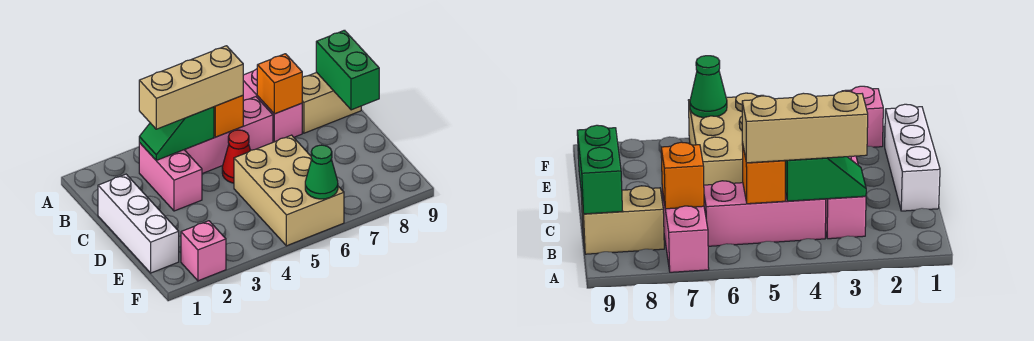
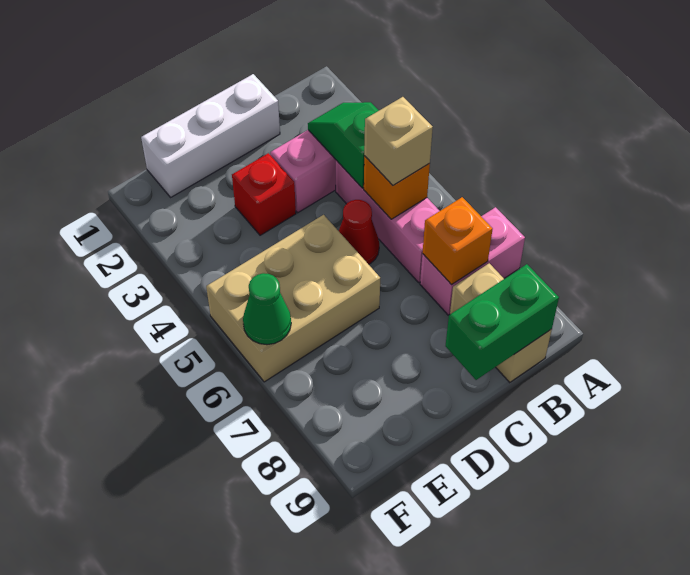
tan brick B3:B5 level 3 -> tan brick B5 level 3
none -> red brick D3 level 1
pink brick F2 level 1 -> none

